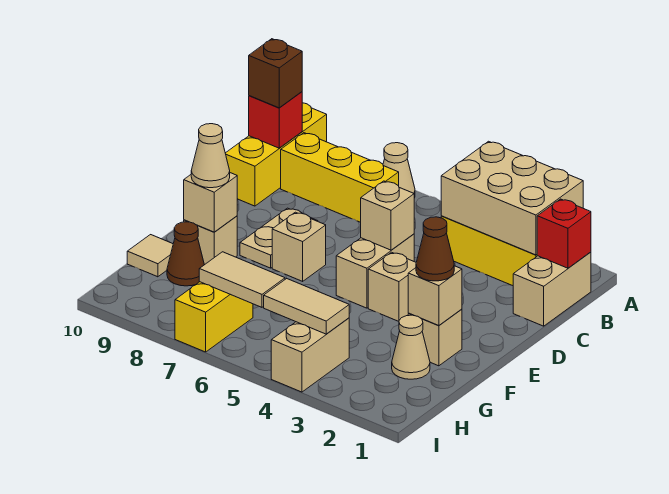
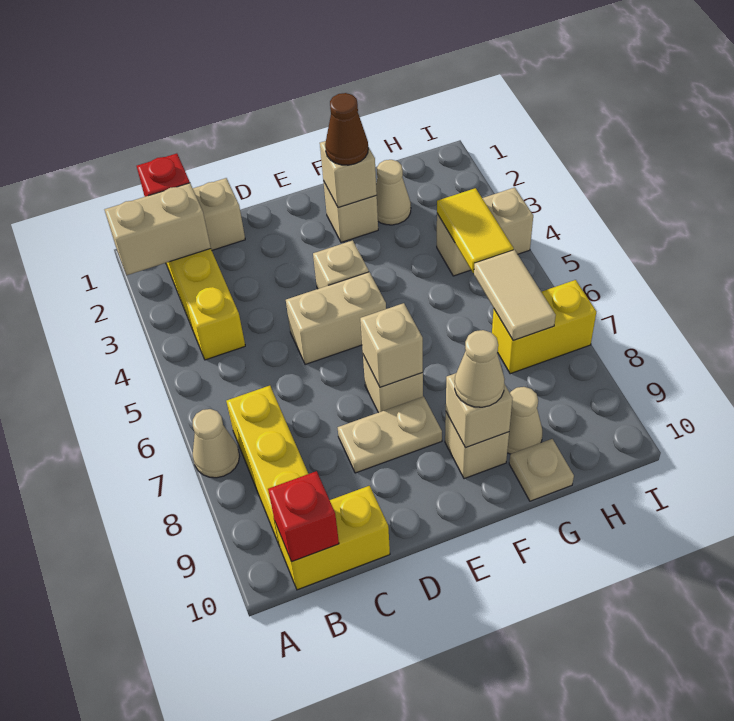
tan brick A2:B4 level 2 -> tan brick A2:B2 level 2
yellow brick A10:C10 level 1 -> yellow brick B10:C10 level 1
brown brick B10 level 3 -> none
tan brick D5 level 2 -> tan brick E7 level 2
brown cone G9 level 1 -> tan cone G9 level 1
tan tile G10 level 1 -> tan plate G10 level 1
tan tile H4:H5 level 2 -> yellow tile H4:H5 level 2

